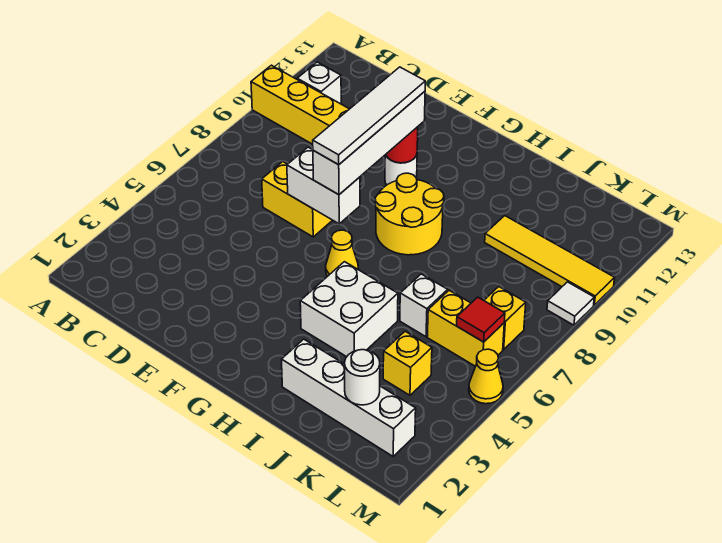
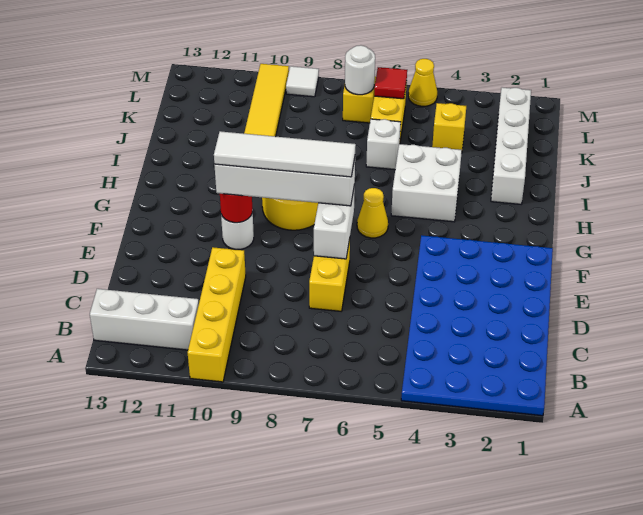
none -> blue plate A1:F4 level 1
white brick B11 level 1 -> white brick B11:B13 level 1
white round brick K2 level 2 -> white round brick L7 level 2

